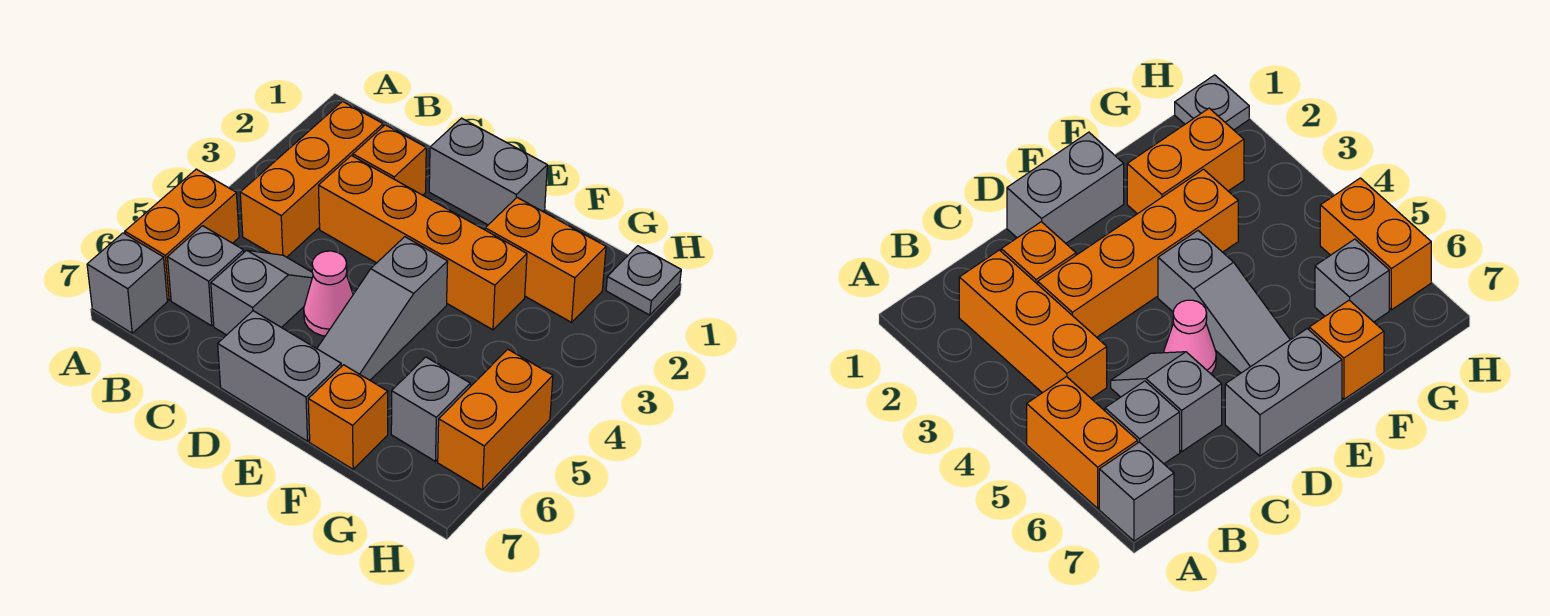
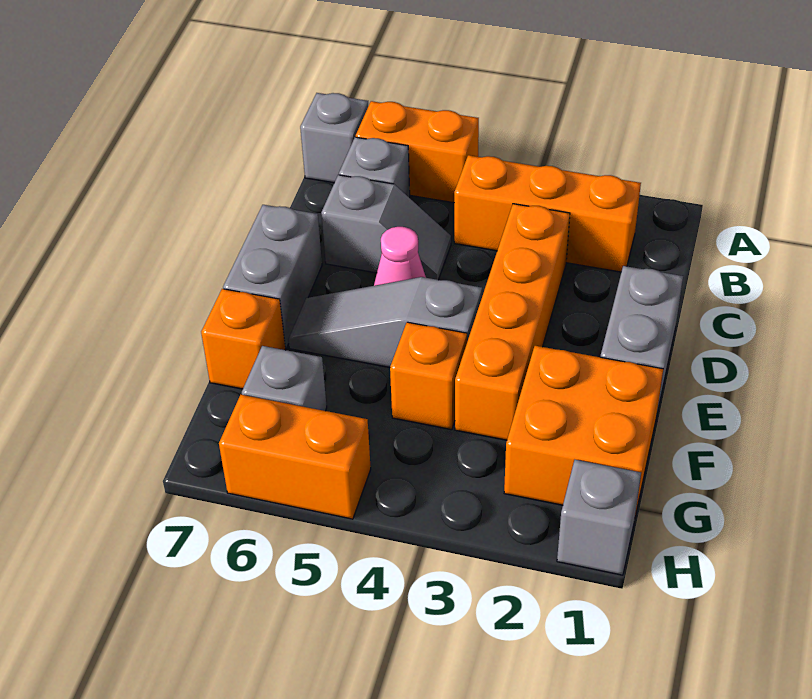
orange brick C2 level 1 -> orange brick F4 level 1
orange brick F2:G2 level 1 -> orange brick F1:G2 level 1
grey plate H1 level 1 -> grey brick H1 level 1

